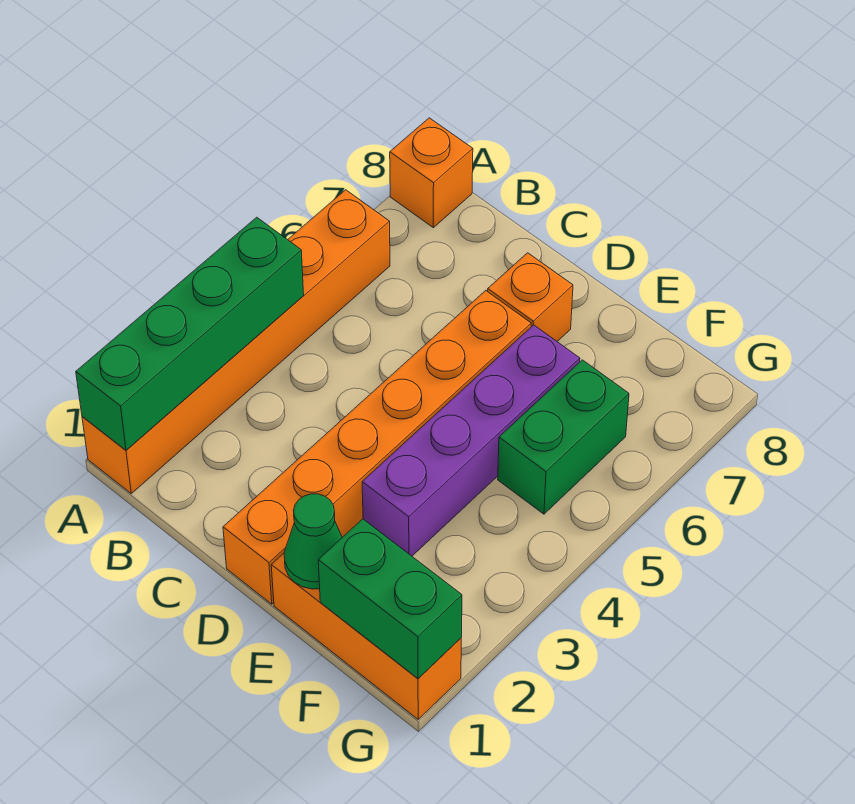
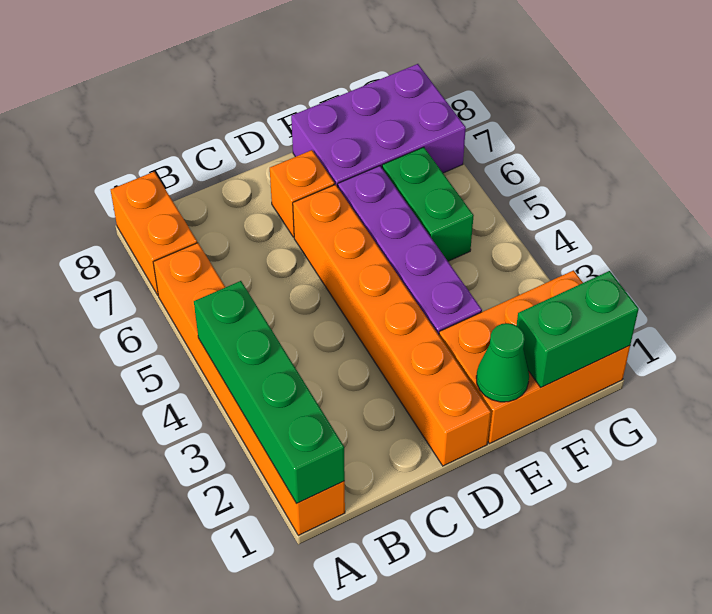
orange brick A8 level 1 -> orange brick A7:A8 level 1
orange brick E1:G1 level 1 -> orange brick E1:G2 level 1
none -> purple brick E7:G8 level 1

